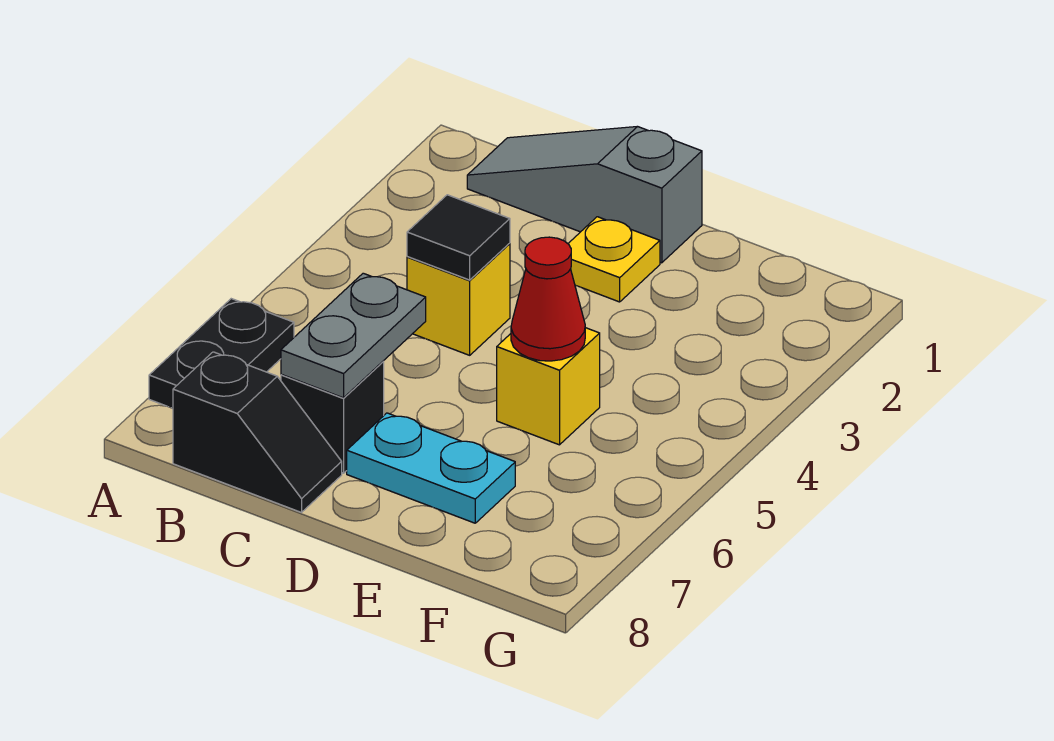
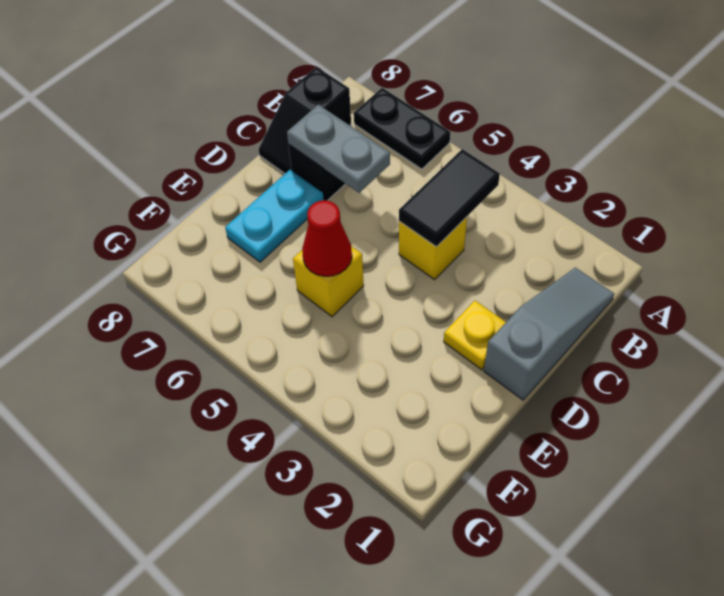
black tile C4 level 2 -> black tile B4:C4 level 2

